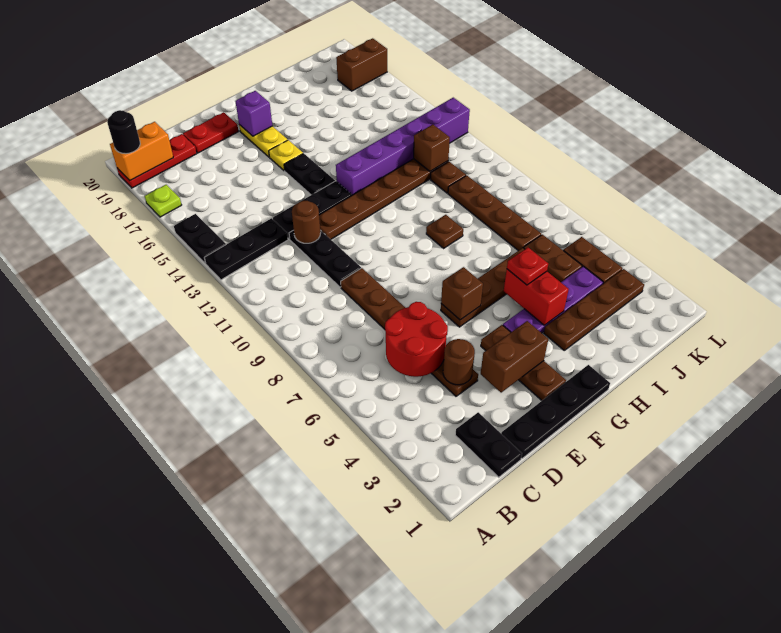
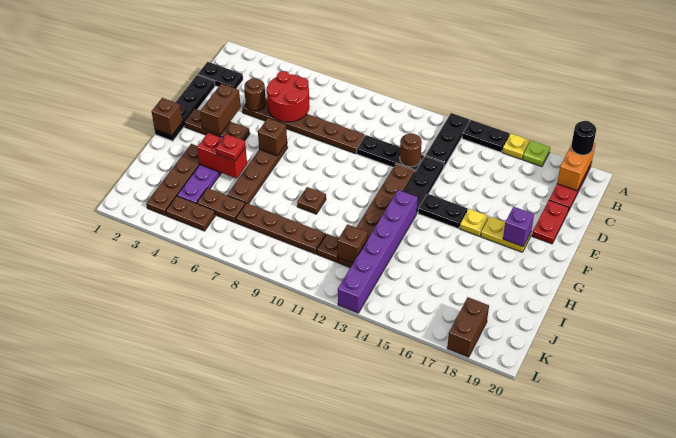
none -> yellow plate A16 level 1
none -> brown brick G1 level 2

